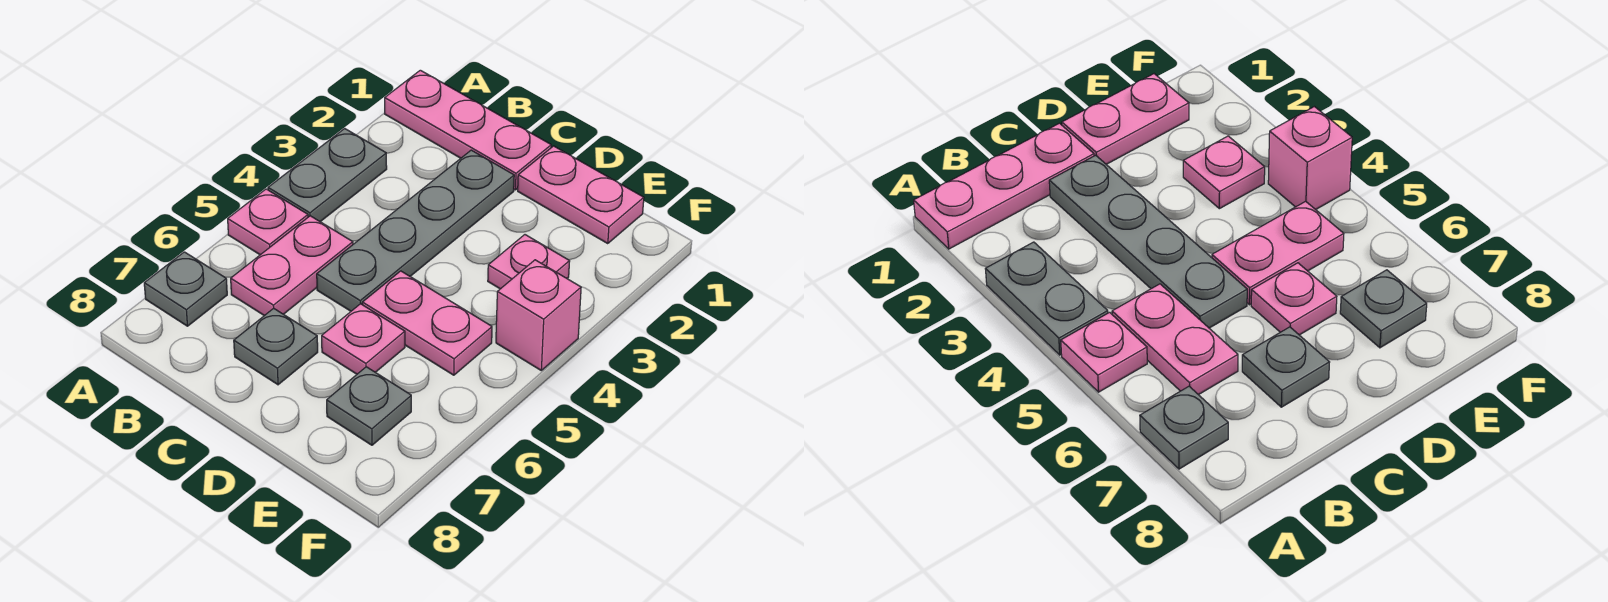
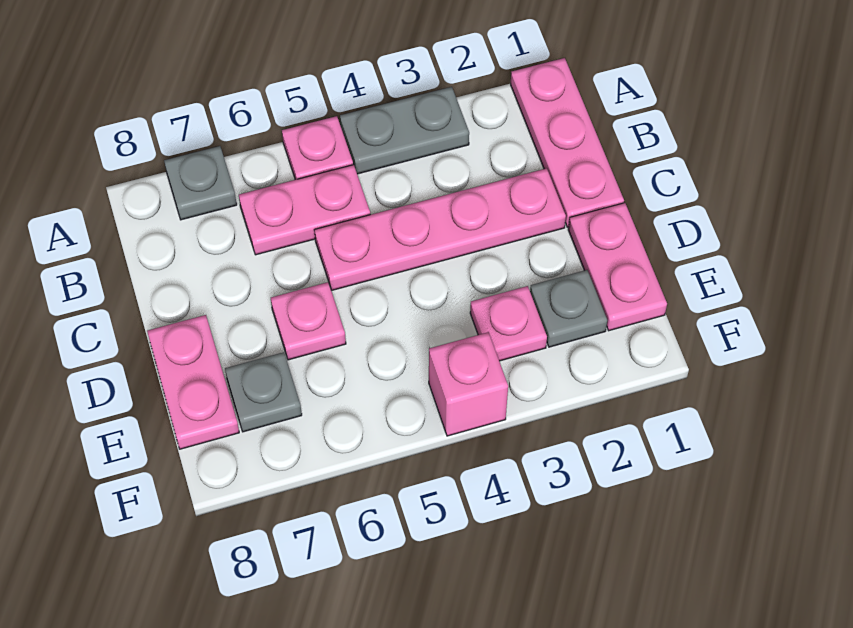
grey plate C2:C5 level 1 -> pink plate C2:C5 level 1
grey plate C7 level 1 -> grey plate E2 level 1
pink plate D5:E5 level 1 -> pink plate D8:E8 level 1

